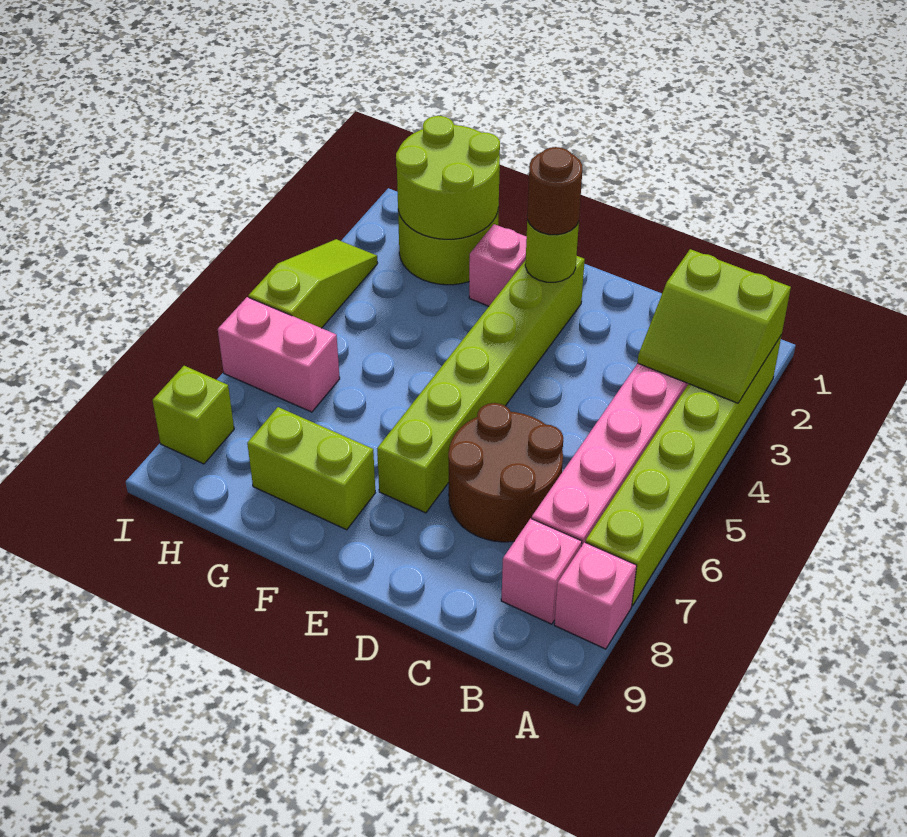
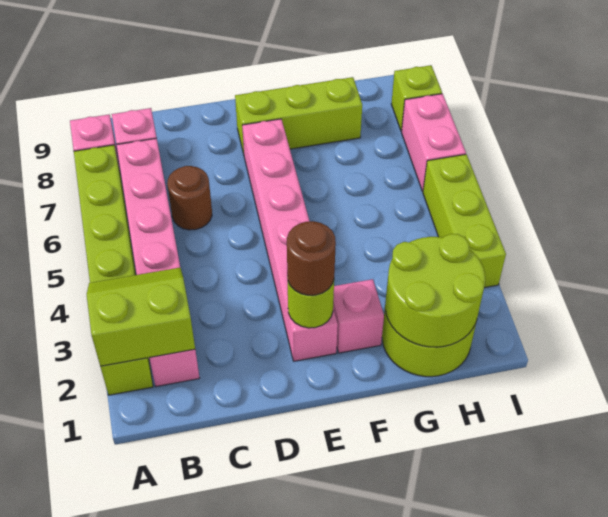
brown round brick C6:D7 level 1 -> brown round brick C6 level 1
lime brick E2:E7 level 1 -> pink brick E2:E7 level 1
lime brick F8:G8 level 1 -> lime brick E8:G8 level 1
pink brick H6:I6 level 1 -> pink brick I6:I7 level 1
lime slope I3:I5 level 1 top 5 -> lime brick I3:I5 level 1

